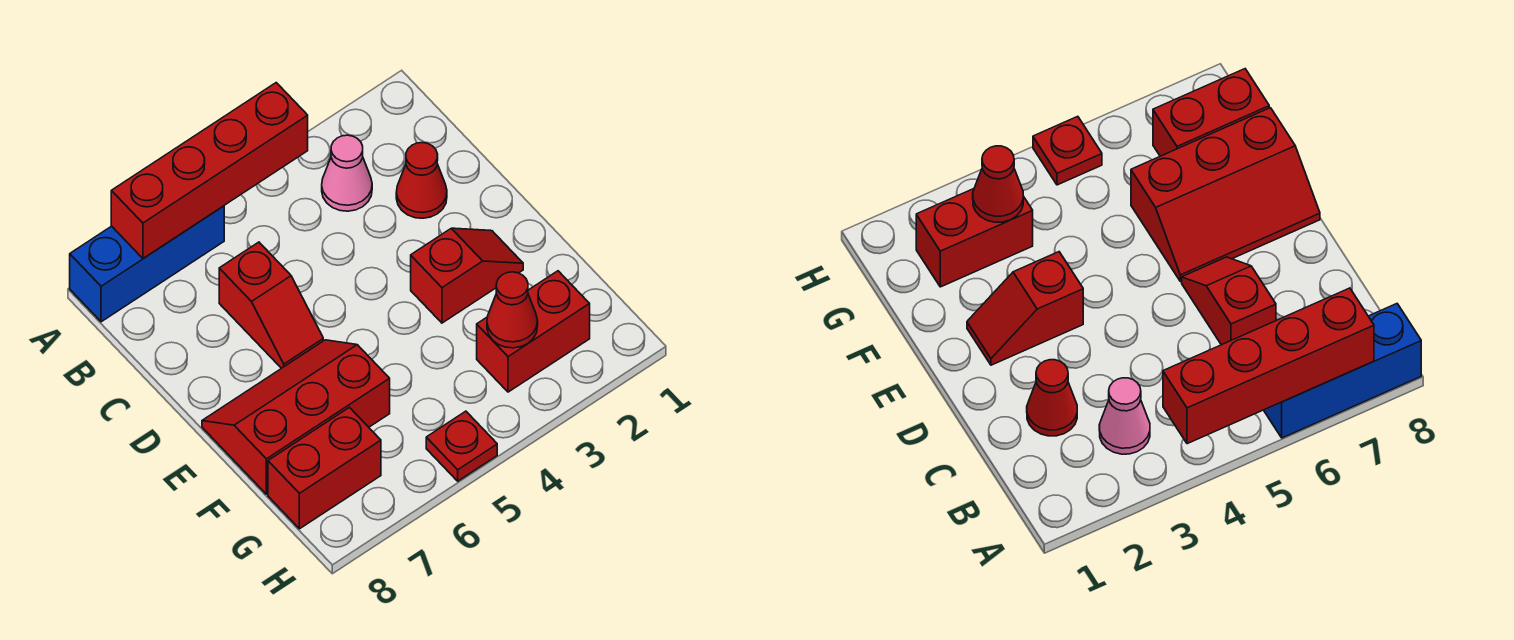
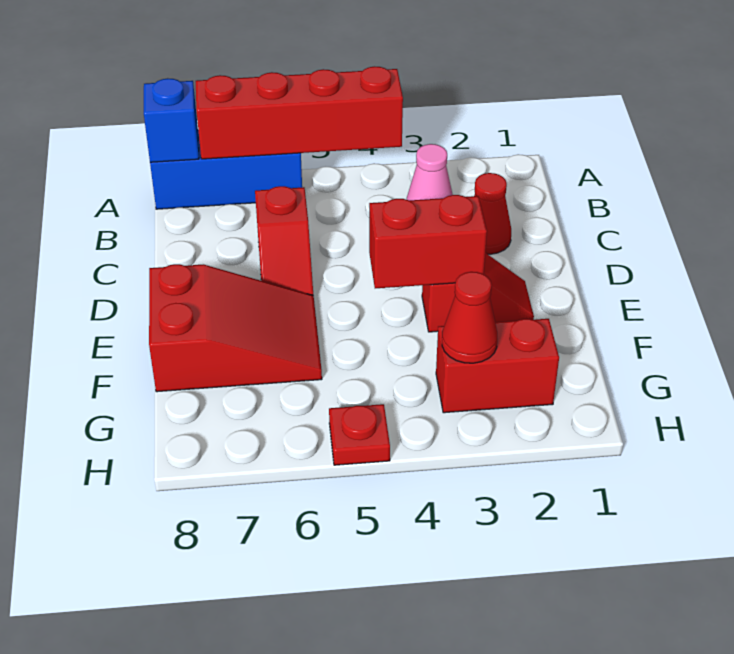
none -> blue brick A8 level 2
red slope E6:F8 level 1 top F -> red slope E6:F8 level 1 top 8
red brick G7:G8 level 1 -> red brick E3:E4 level 2

